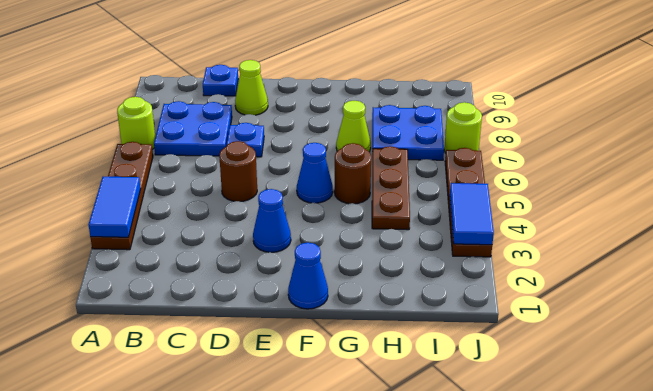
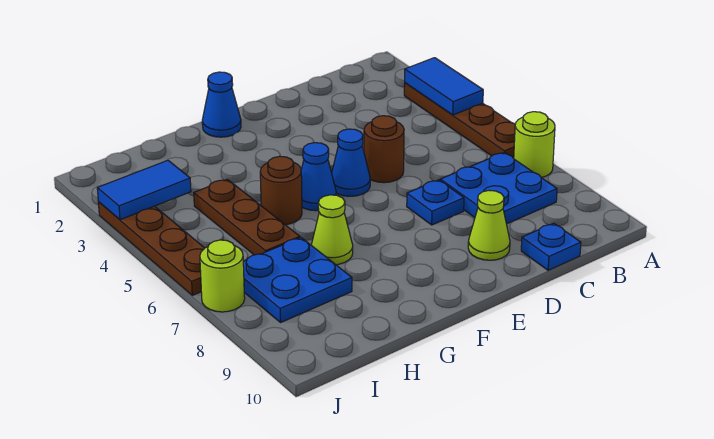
blue cone E3 level 1 -> blue cone E5 level 1
blue tile J3:J4 level 2 -> blue tile I3:J3 level 2

